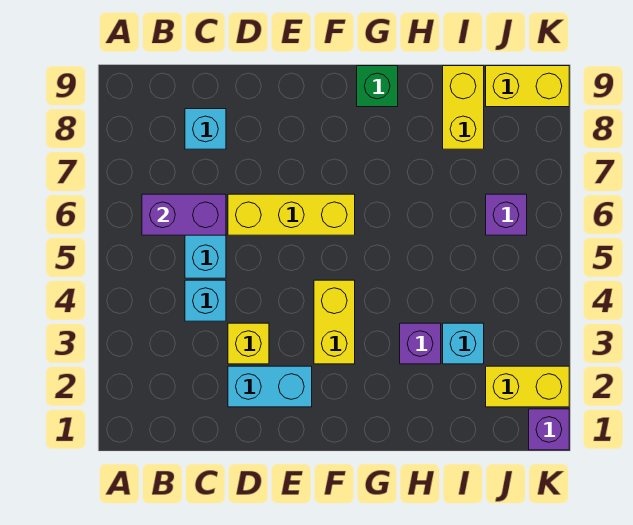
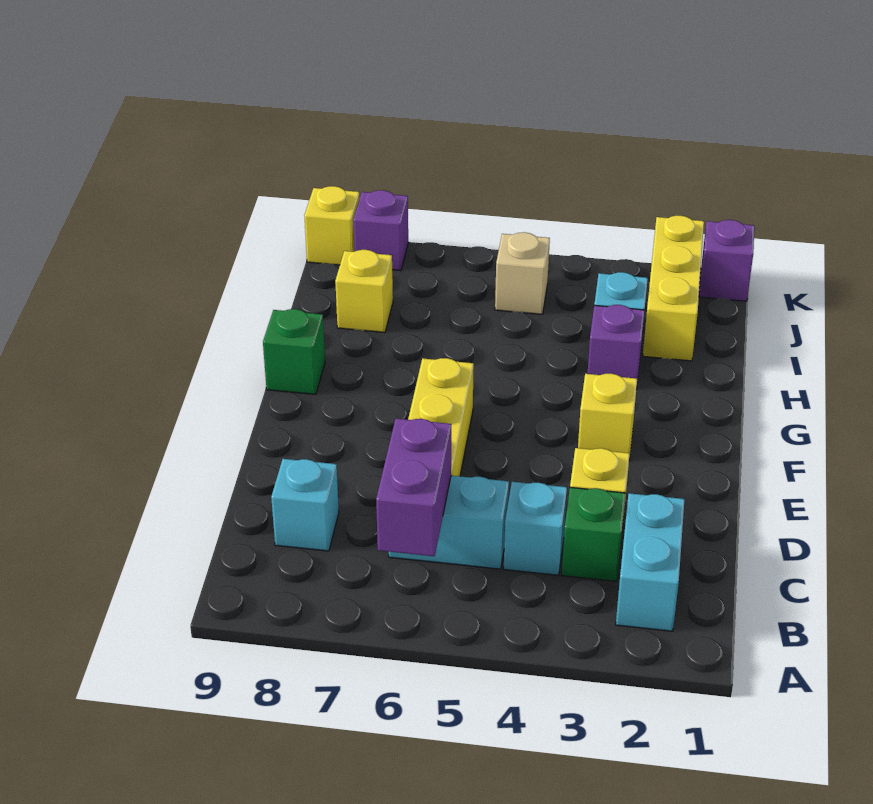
none -> green brick C3 level 1
cyan brick D2:E2 level 1 -> cyan brick B2:C2 level 1
yellow brick F3:F4 level 1 -> yellow brick F3 level 1
yellow brick I8:I9 level 1 -> yellow brick I8 level 1
yellow brick J2:K2 level 1 -> yellow brick I2:K2 level 1
none -> tan brick J5 level 1
purple brick J6 level 1 -> purple brick K8 level 1
yellow brick J9:K9 level 1 -> yellow brick K9 level 1

